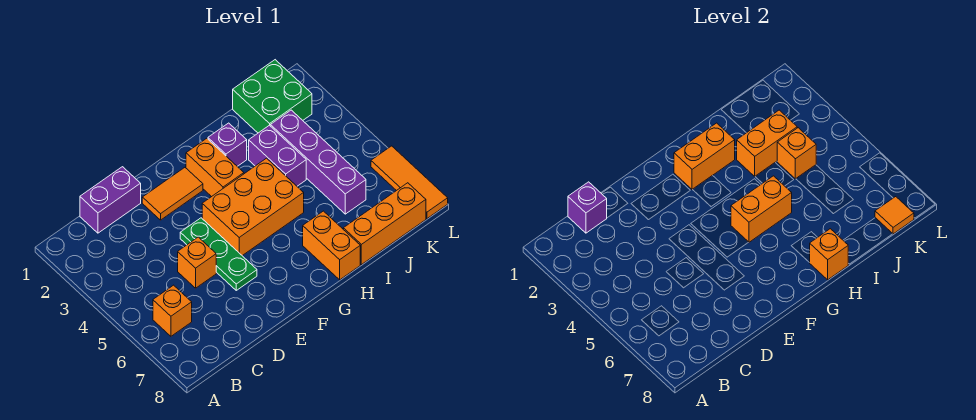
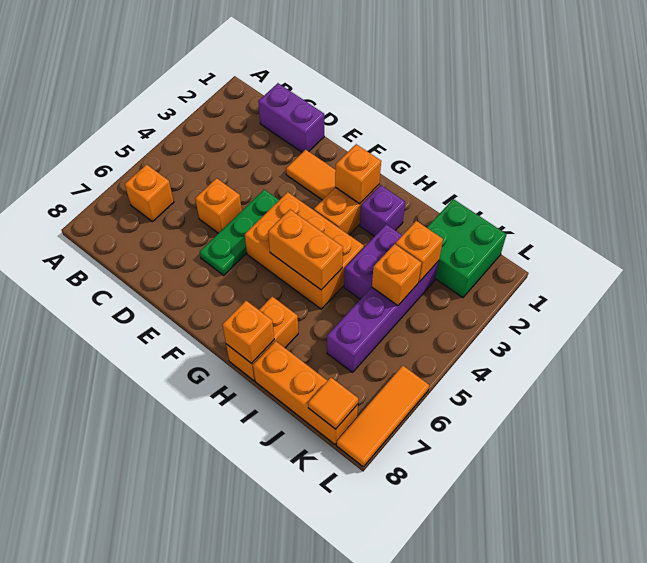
purple brick C1 level 2 -> none
orange brick G2:H2 level 2 -> orange brick G2 level 2
orange brick I3:J3 level 2 -> orange brick J3 level 2

